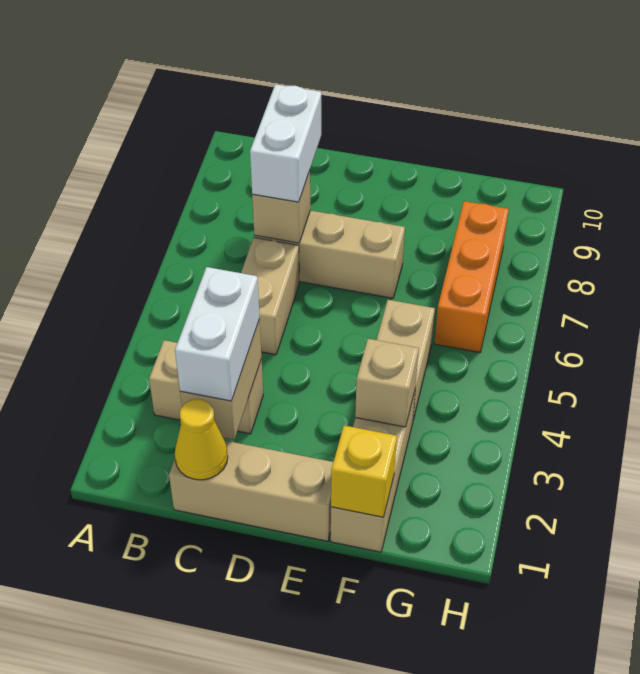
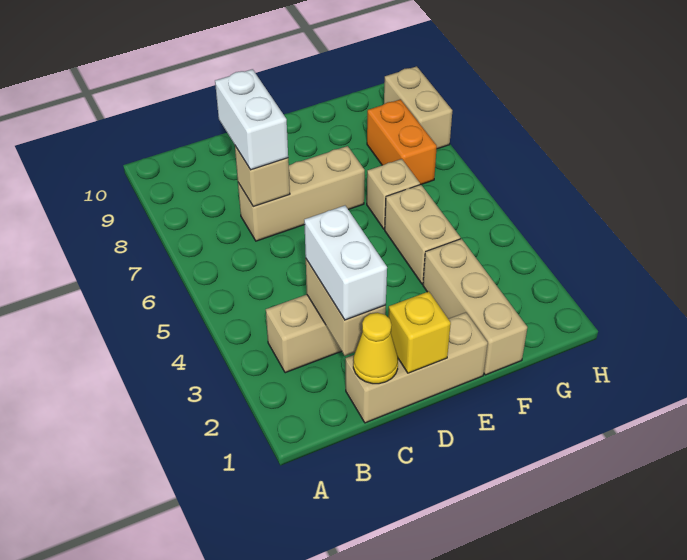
tan brick C5:C6 level 1 -> tan brick H8:H9 level 1
yellow brick F1 level 2 -> yellow brick D1 level 2
tan brick F3 level 2 -> tan brick F6 level 1
orange brick G6:G8 level 1 -> orange brick G7:G8 level 1

